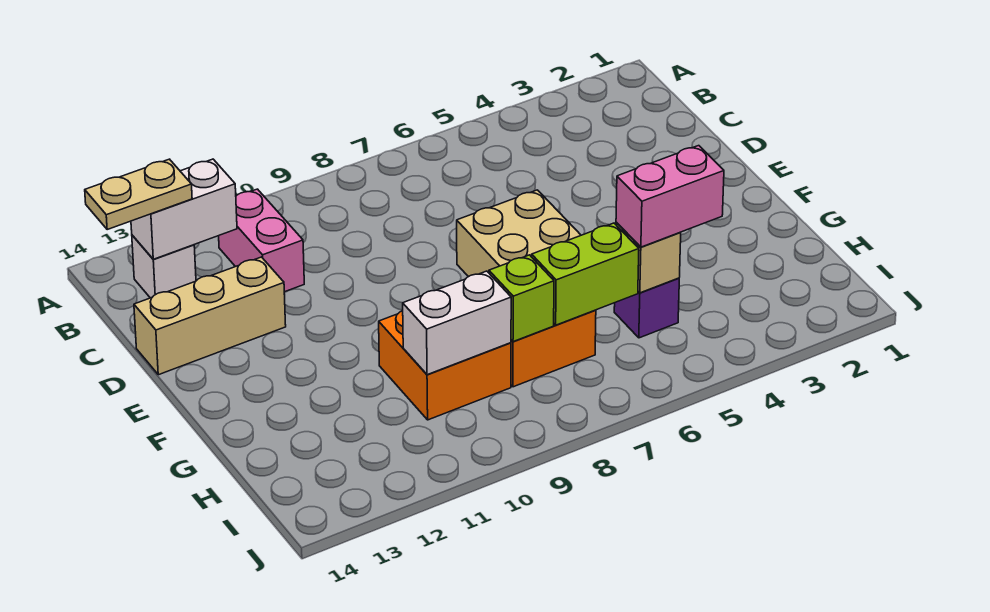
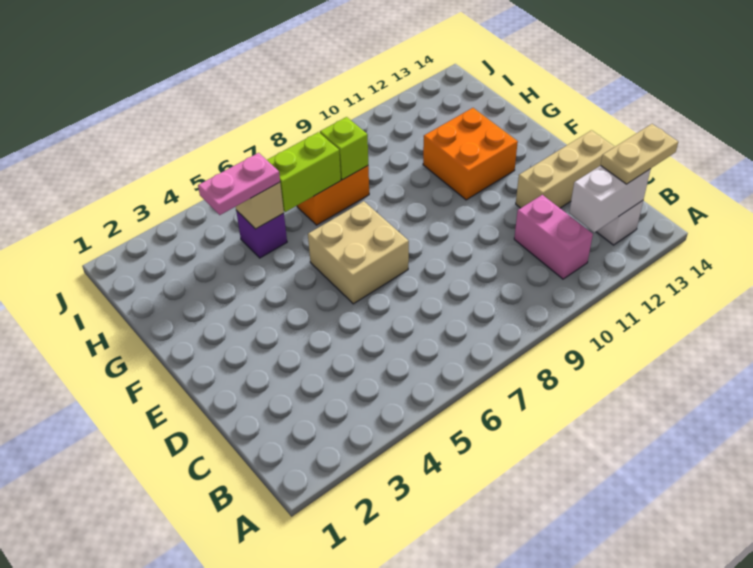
orange brick G9:H10 level 1 -> orange brick F11:G12 level 1
pink brick H4:H5 level 3 -> pink plate H4:H5 level 3
white brick H9:H10 level 2 -> none

